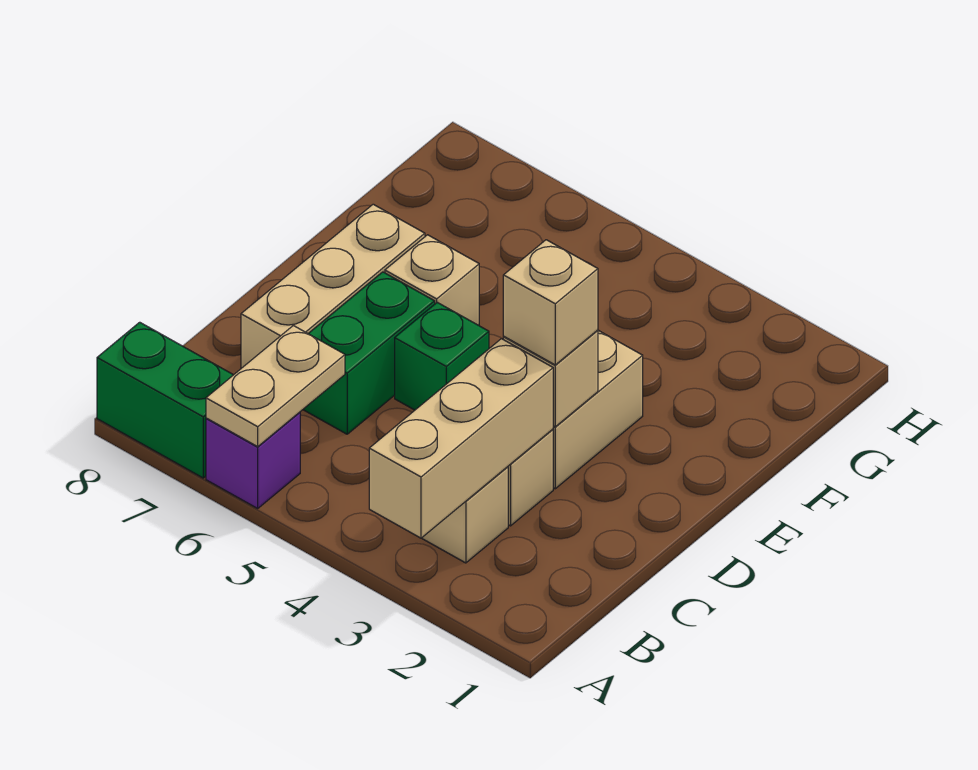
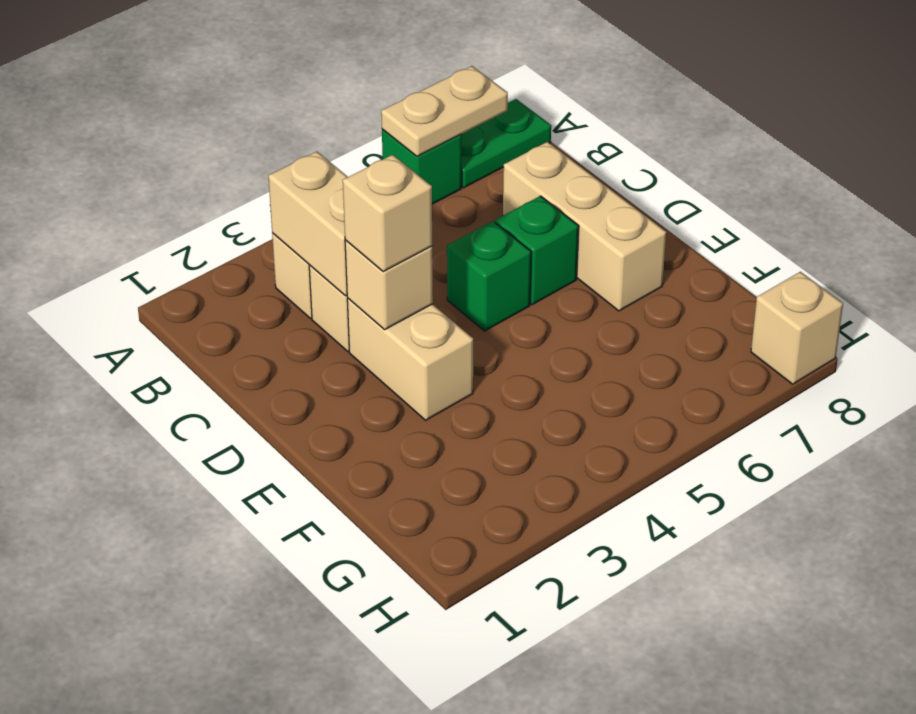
tan brick A3:C3 level 2 -> tan brick B3:C3 level 2
purple brick A6 level 1 -> green brick A6 level 1
tan plate A6:B6 level 2 -> tan plate A6:A7 level 2
green brick A7:A8 level 1 -> green plate A7:A8 level 1
green brick C6:D6 level 1 -> green brick D6 level 1
tan brick E6 level 1 -> tan brick H8 level 1

